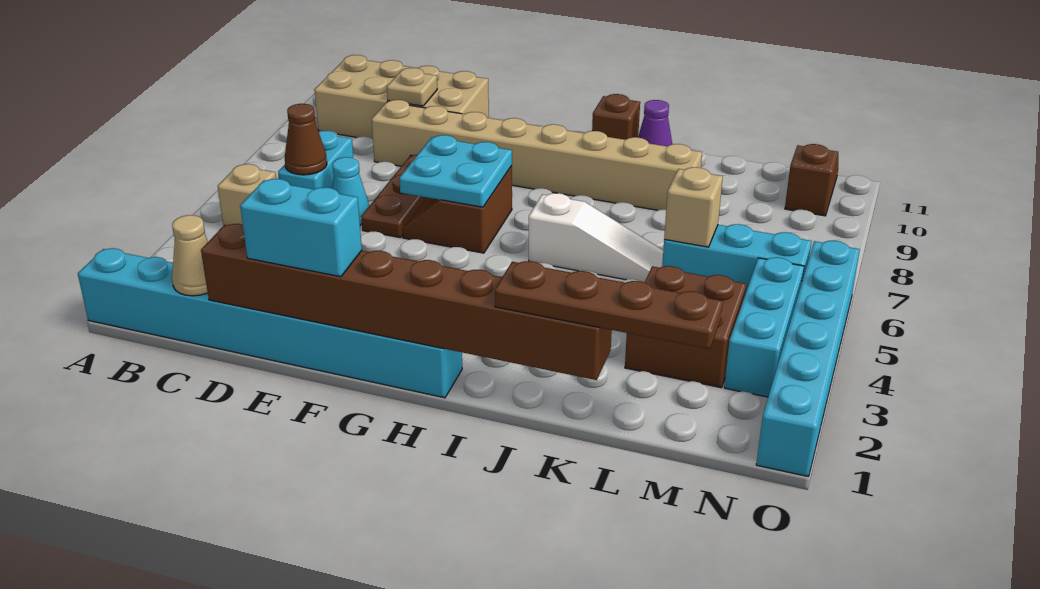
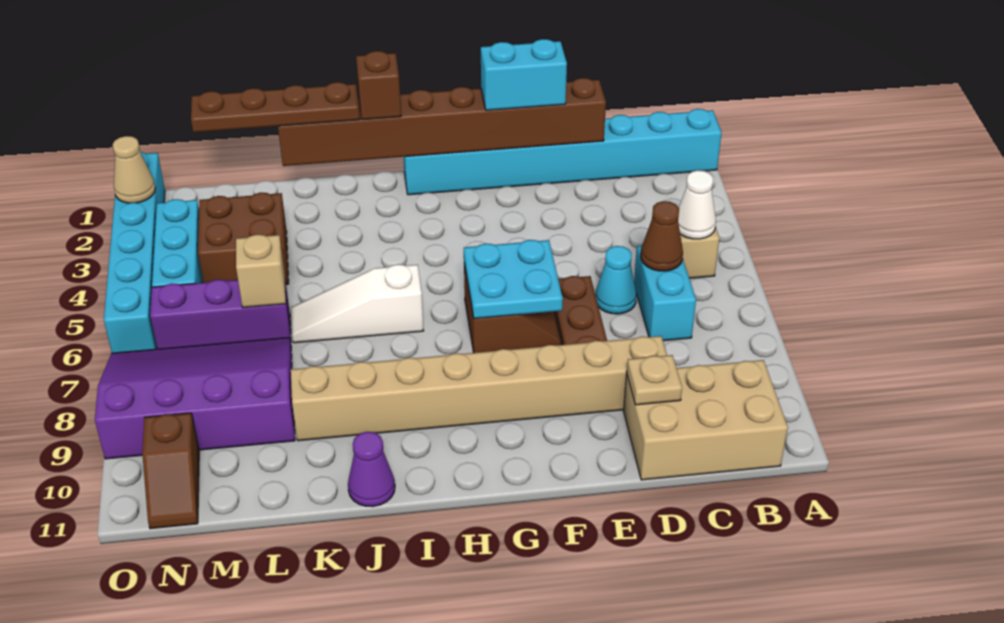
none -> white cone B5 level 2
tan brick B10:E11 level 1 -> tan brick B10:D11 level 1
tan cone C1 level 2 -> tan cone O2 level 2
brown brick I11 level 1 -> brown brick I1 level 3
cyan brick L6:N6 level 1 -> purple brick L6:N6 level 1
none -> purple slope L7:O9 level 1 top 9

